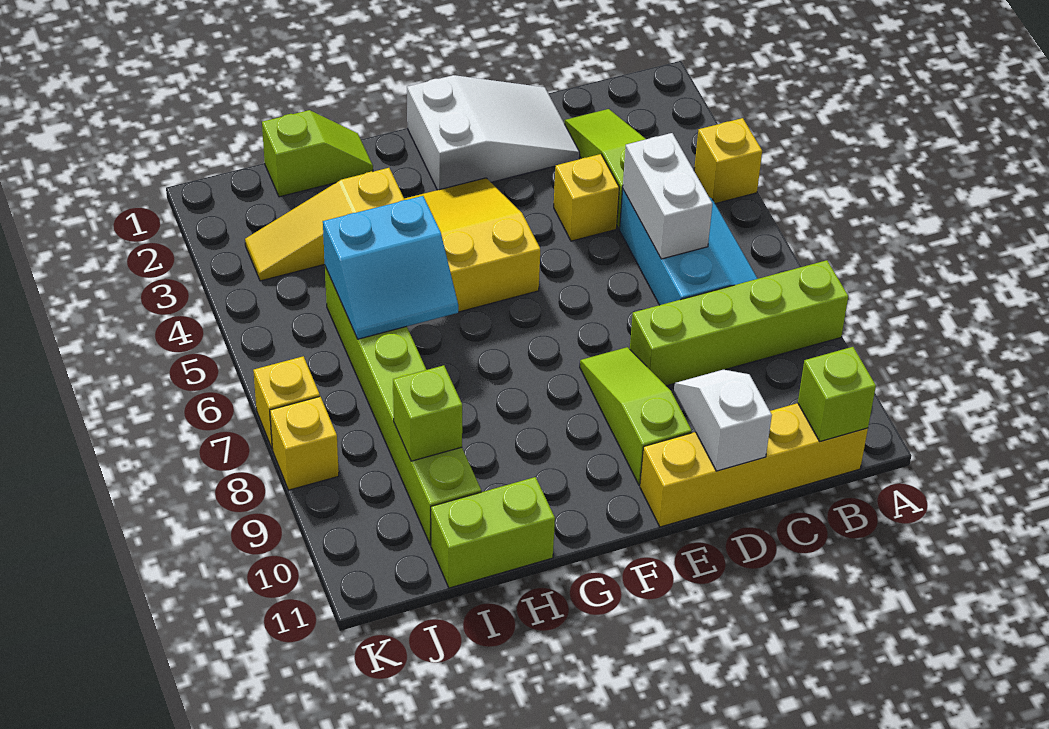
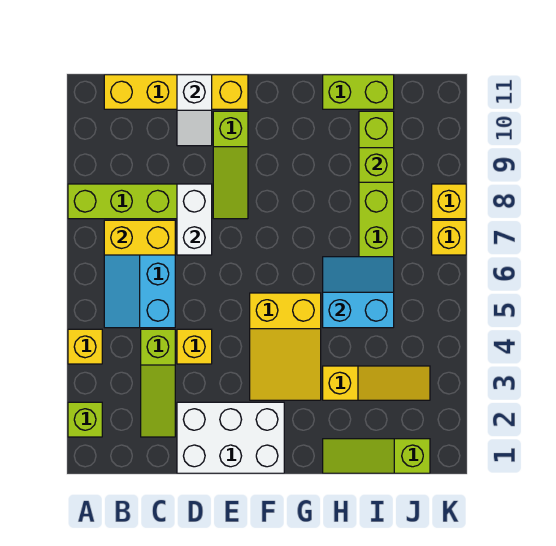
none -> yellow brick B7:C7 level 2
lime brick B11 level 2 -> lime brick A2 level 1
white brick C5:C6 level 2 -> white brick D7:D8 level 2
white slope D1:F2 level 1 top F -> white brick D1:F2 level 1
lime slope H1:I1 level 1 top I -> lime slope H1:J1 level 1 top J

